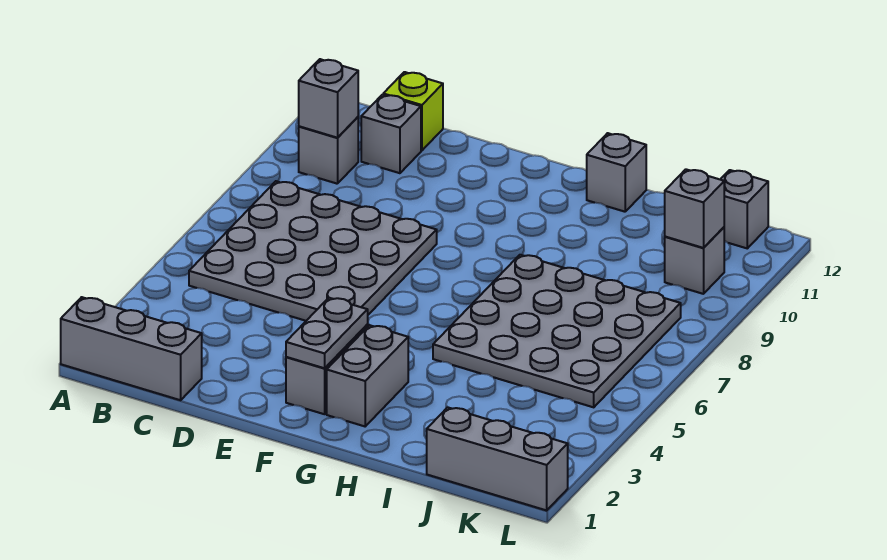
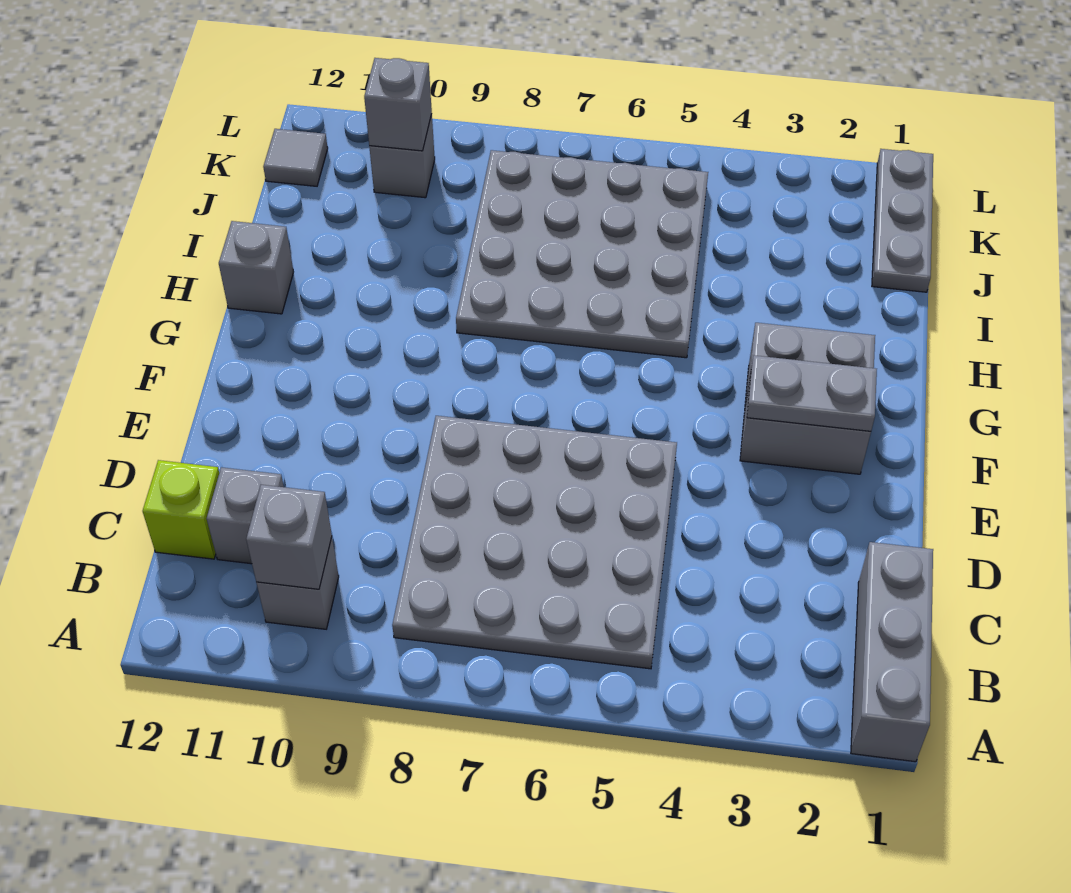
grey brick J1:L1 level 1 -> grey plate J1:L1 level 1
grey brick K12 level 1 -> grey tile K12 level 1

